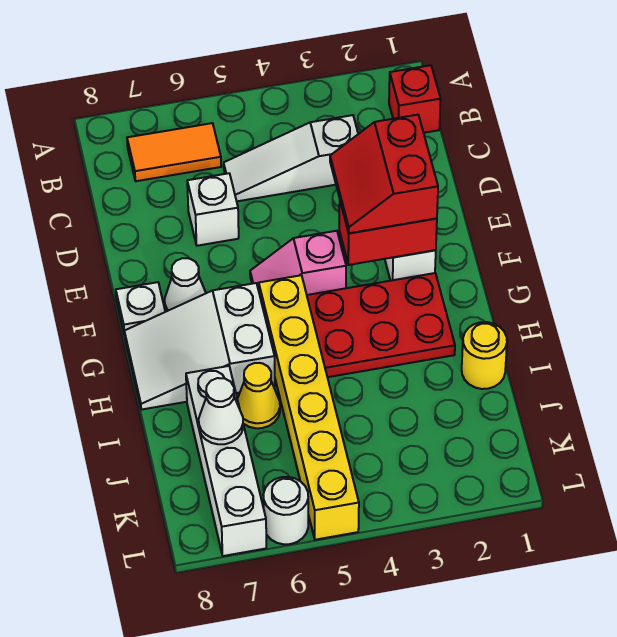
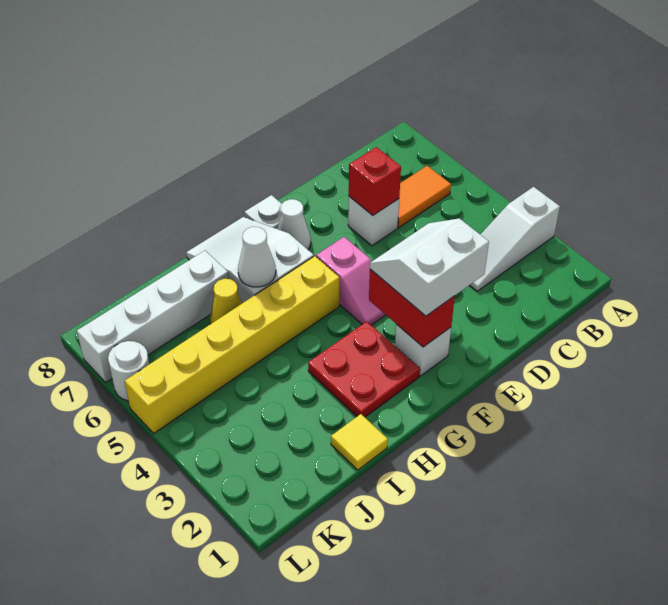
red brick B1 level 1 -> red brick D6 level 2
orange tile B6:B7 level 1 -> orange tile B6:C6 level 1
white slope C3:C5 level 1 top 3 -> white slope A3:C3 level 1 top A
red slope E2:F3 level 3 top 2 -> white slope E2:F3 level 3 top 2
pink slope F4:F5 level 1 top 4 -> pink slope F4:F5 level 1 top 5
red plate G2:H4 level 1 -> red plate G2:H3 level 1
yellow round brick I1 level 1 -> yellow tile I1 level 1
white cone J7 level 2 -> white cone H6 level 2

